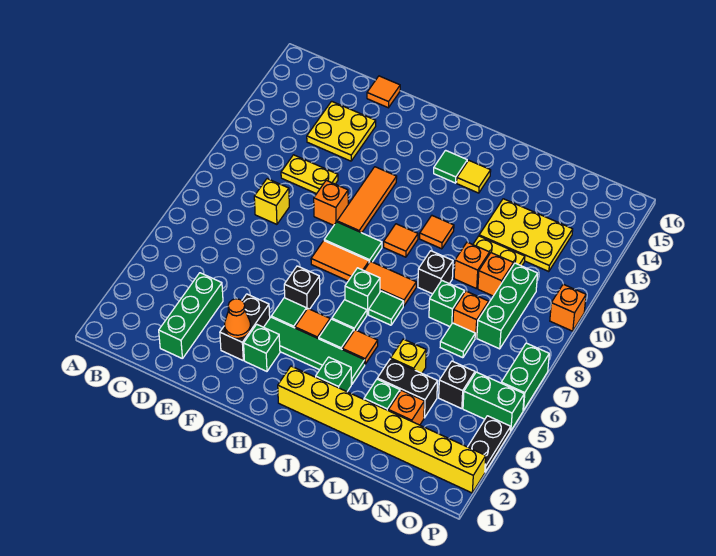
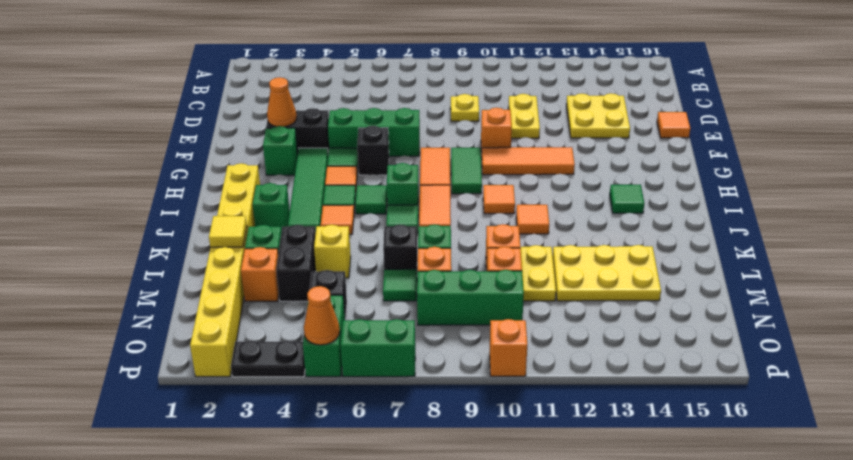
green brick D2:D4 level 1 -> green brick F5:F7 level 1
yellow brick D9 level 1 -> yellow plate D9 level 1
yellow tile J14 level 1 -> yellow tile L2 level 2
black brick K9 level 1 -> black brick L7 level 1
yellow plate L12:N13 level 1 -> yellow plate L12:M14 level 1
none -> orange cone P5 level 2

